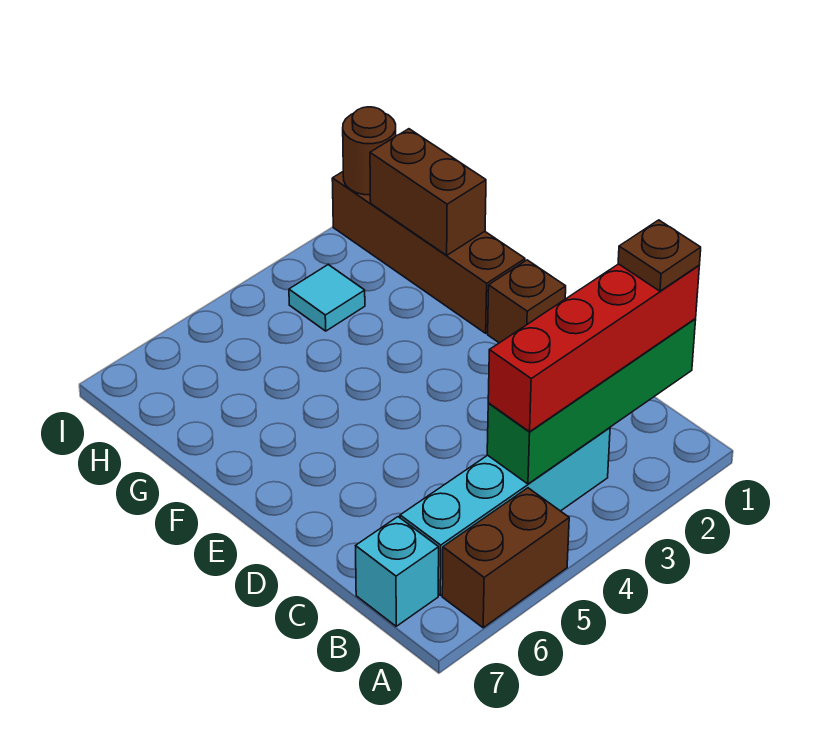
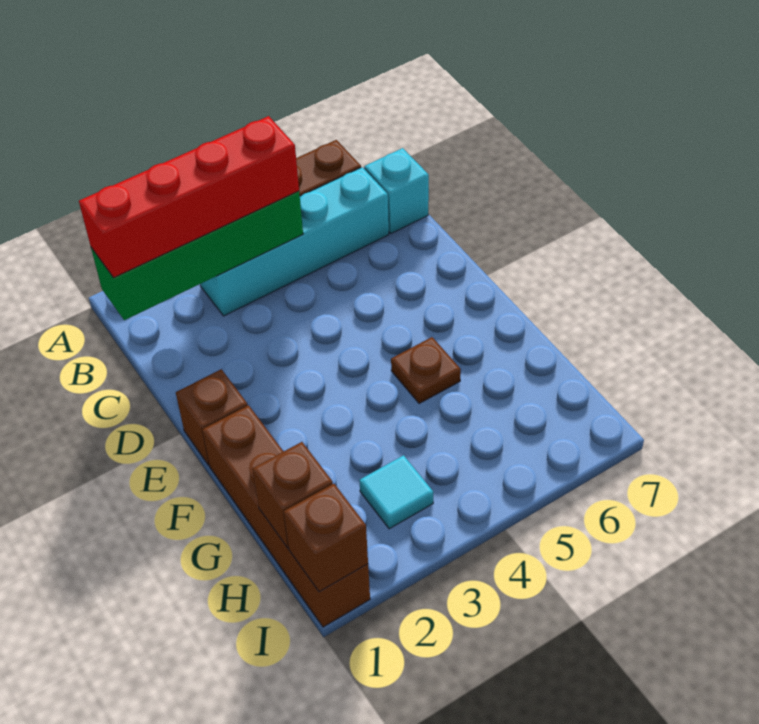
brown plate B1 level 4 -> brown plate F5 level 1
brown brick G1:H1 level 2 -> brown brick H1 level 2
brown round brick I1 level 2 -> brown brick I1 level 2

